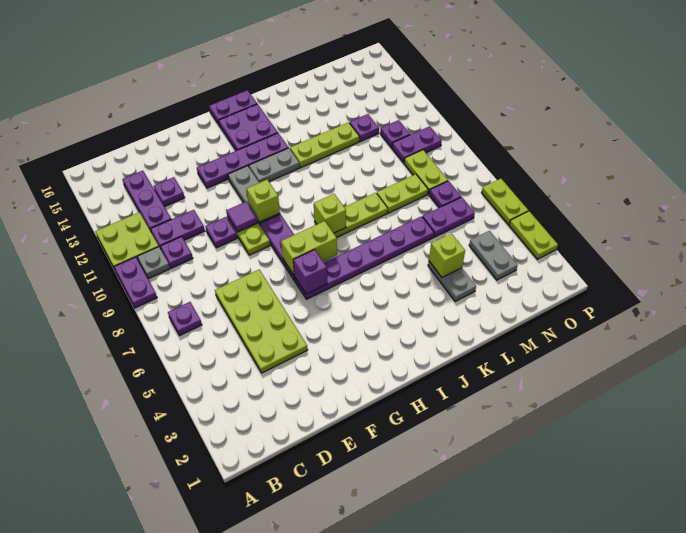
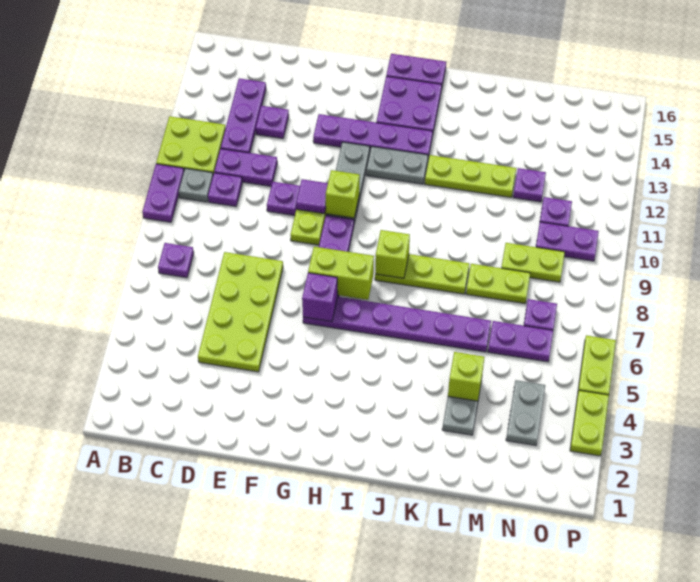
lime plate N8:N9 level 1 -> lime plate M9:N9 level 1

